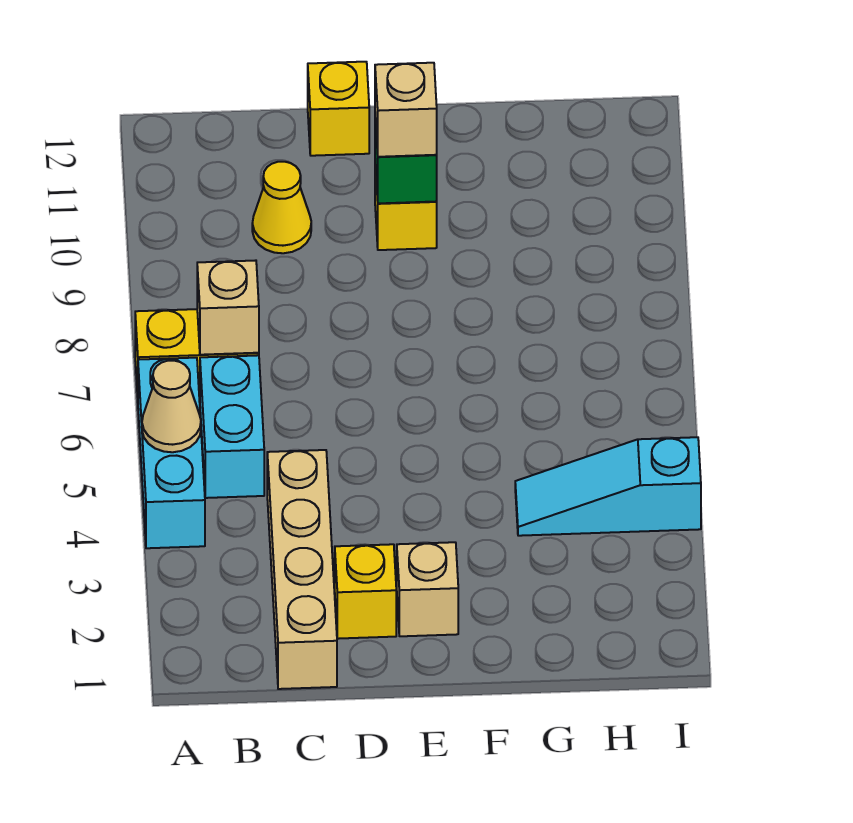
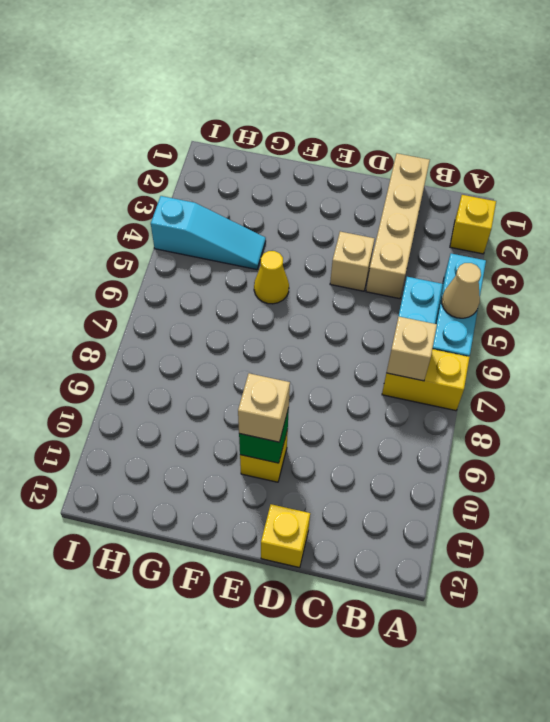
yellow cone C10 level 1 -> yellow cone F5 level 1
yellow brick D2 level 1 -> yellow brick A2 level 1
tan brick E2 level 1 -> tan brick D4 level 1

